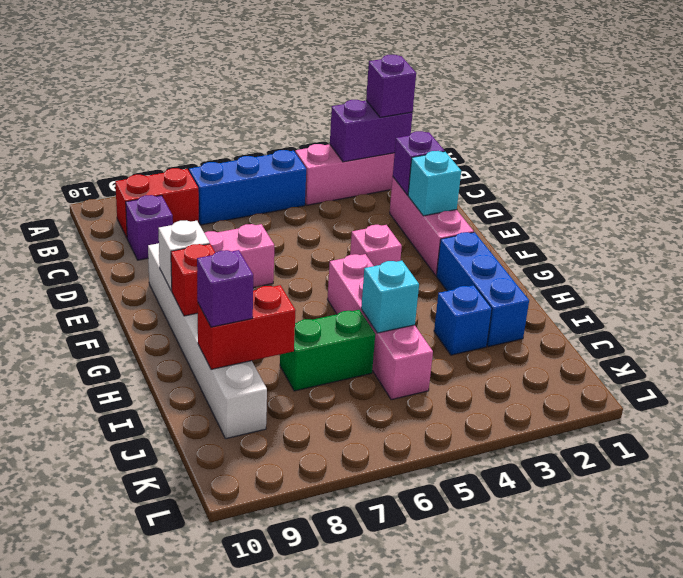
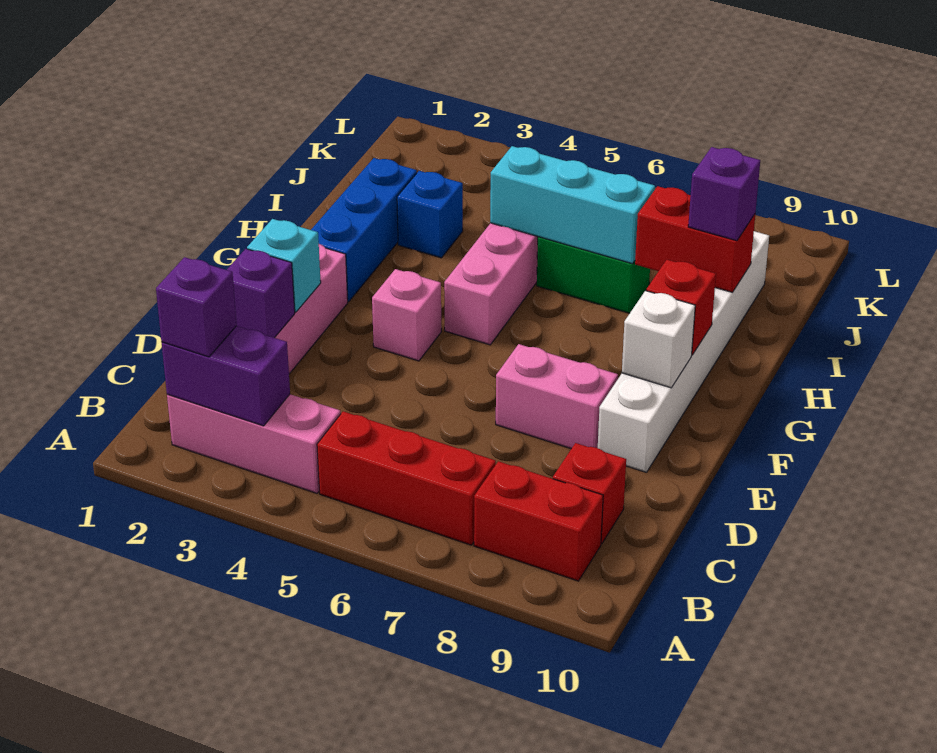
blue brick B5:B7 level 1 -> red brick B5:B7 level 1
purple brick C9 level 1 -> red brick C9 level 1
cyan brick I5 level 2 -> cyan brick I5:I7 level 2

